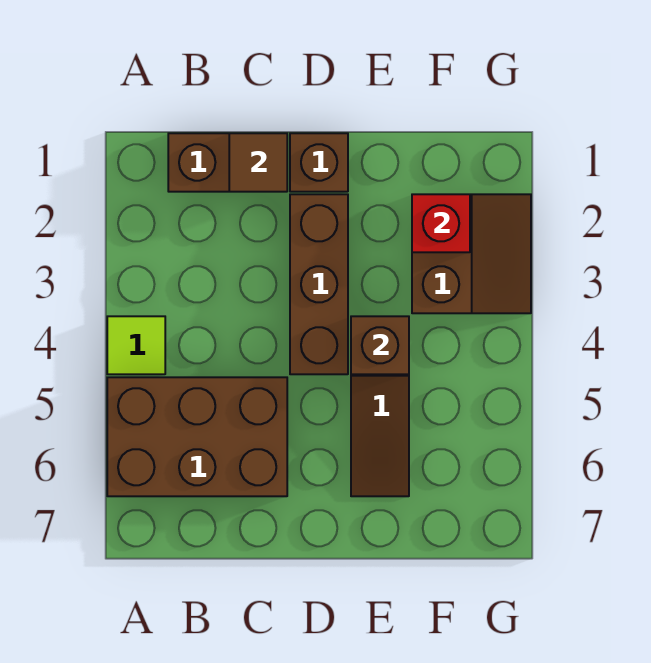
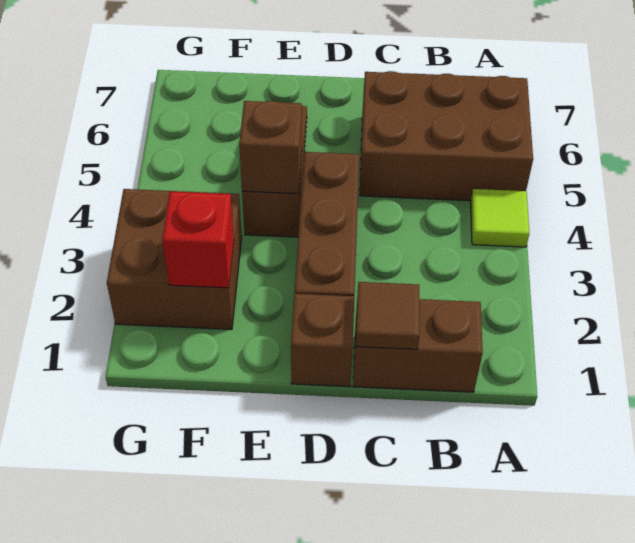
brown slope F2:G3 level 1 top F -> brown brick F2:G3 level 1

